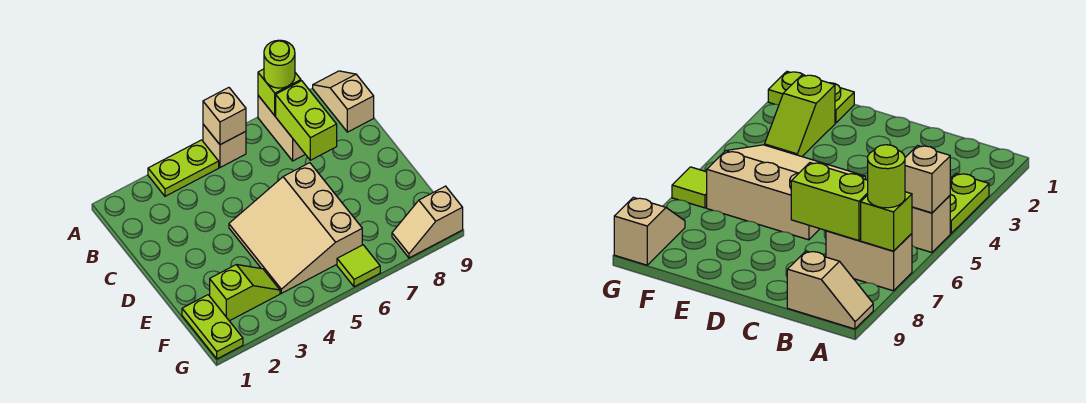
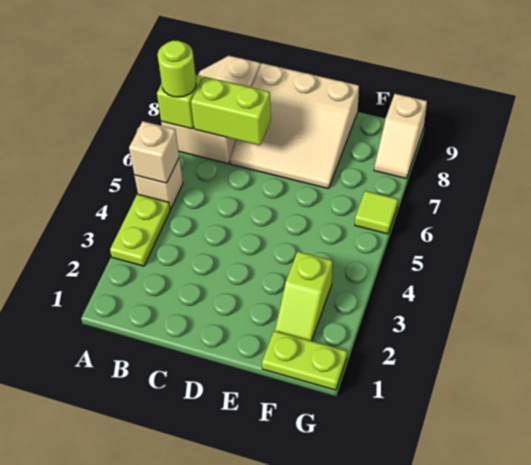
tan slope D4:F6 level 1 top 6 -> tan slope C7:E9 level 1 top 9
lime slope F2:F3 level 1 top 2 -> lime slope F2:F3 level 1 top 3

